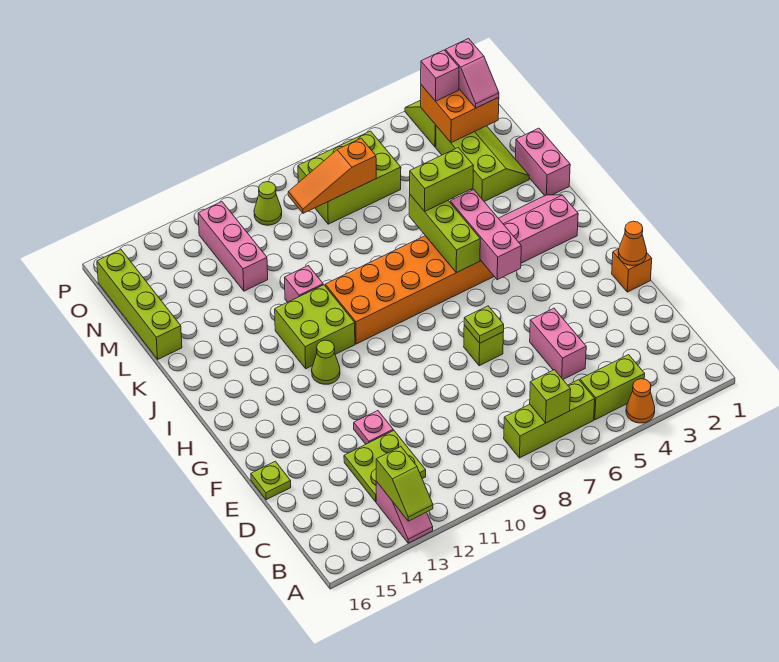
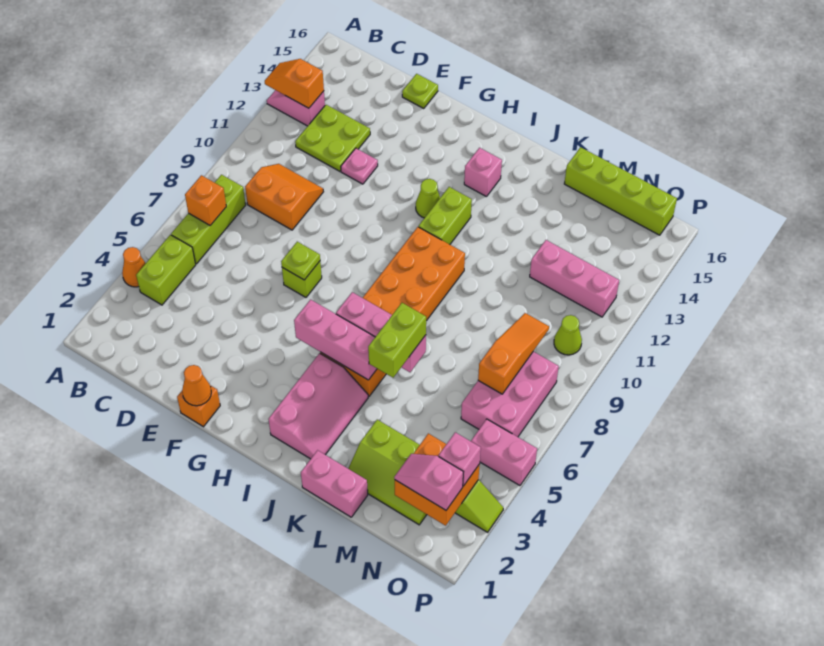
lime slope A13:B13 level 2 top B -> orange slope A13:B13 level 2 top B
lime brick B7 level 2 -> orange brick B7 level 2
none -> orange slope C9:D10 level 1 top 9
pink brick D5:E5 level 1 -> pink brick O5:P5 level 1
lime brick I6:K6 level 2 -> pink brick I6:K6 level 2
lime brick I11:J12 level 1 -> lime brick I11:I12 level 1
pink brick K11 level 1 -> pink brick I14 level 1
lime brick N6:O8 level 1 -> pink brick N6:O8 level 1

